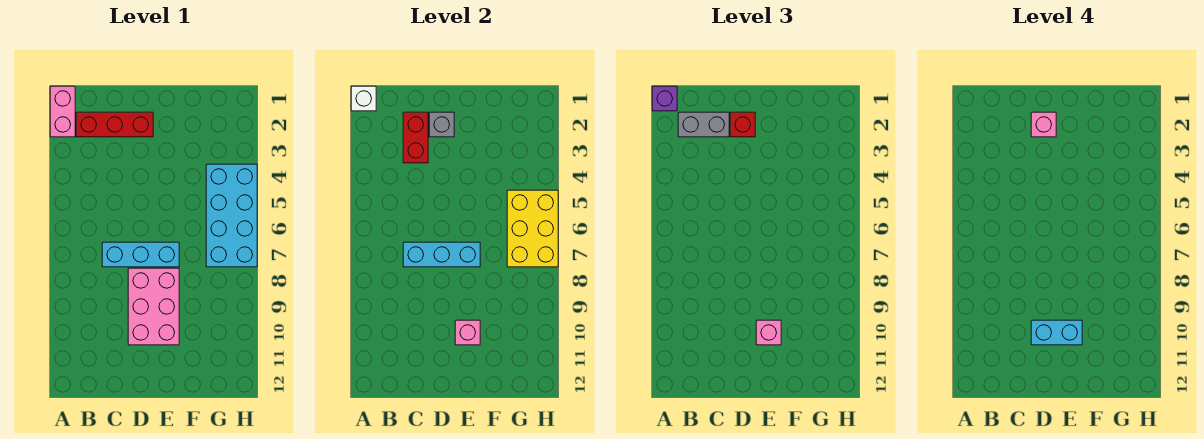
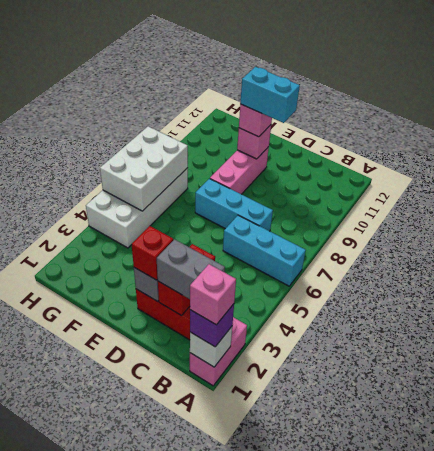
cyan brick C7:E7 level 2 -> cyan brick A6:C6 level 1
pink brick D2 level 4 -> pink brick A1 level 4
pink brick D8:E10 level 1 -> pink brick E8:E10 level 1
cyan brick G4:H7 level 1 -> white brick G4:H7 level 1
yellow brick G5:H7 level 2 -> white brick G5:H7 level 2

